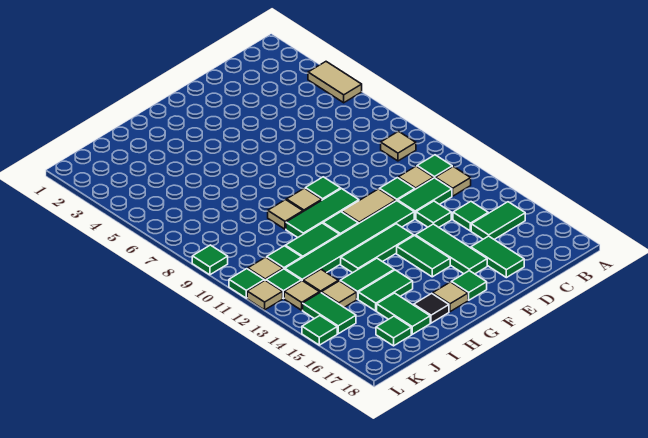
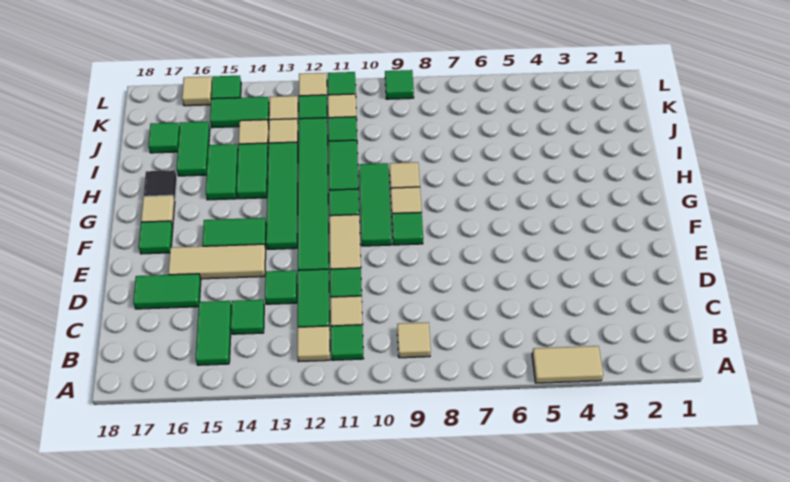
green tile E14:E16 level 1 -> tan tile E14:E16 level 1
green tile F13:H13 level 1 -> green tile F13:I13 level 1
green tile I16:I17 level 1 -> green tile I16:J16 level 1
none -> tan tile L16 level 1

